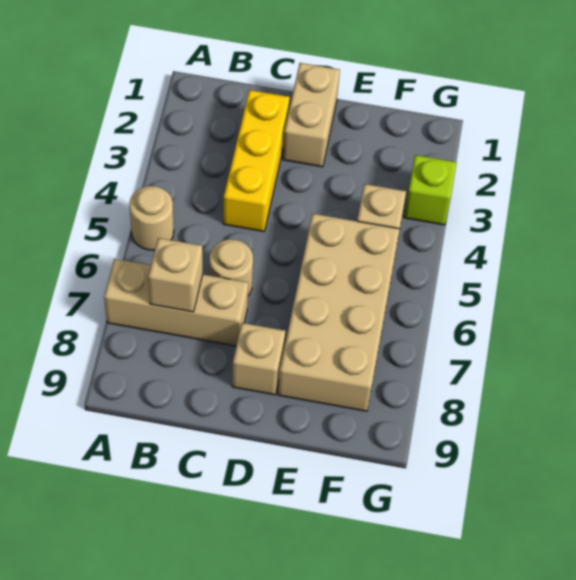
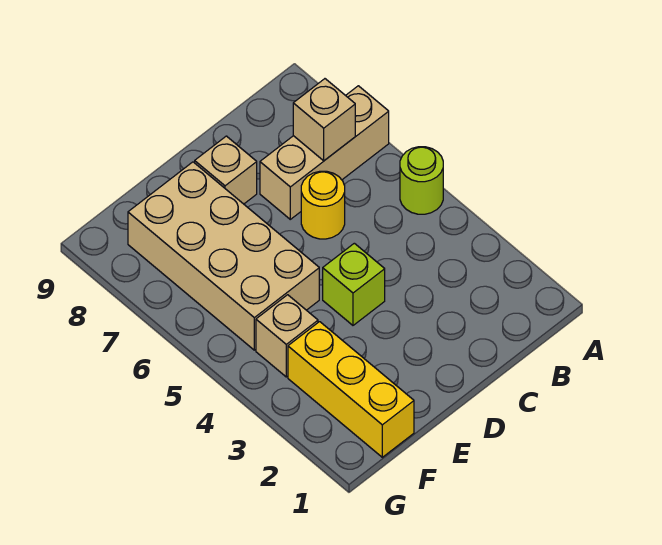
tan round brick A5 level 1 -> lime round brick A5 level 1
yellow brick C2:C4 level 1 -> yellow brick F1:F3 level 1
tan round brick C6 level 1 -> yellow round brick C6 level 1
tan brick D1:D2 level 1 -> none
lime brick G3 level 1 -> lime brick D4 level 1

